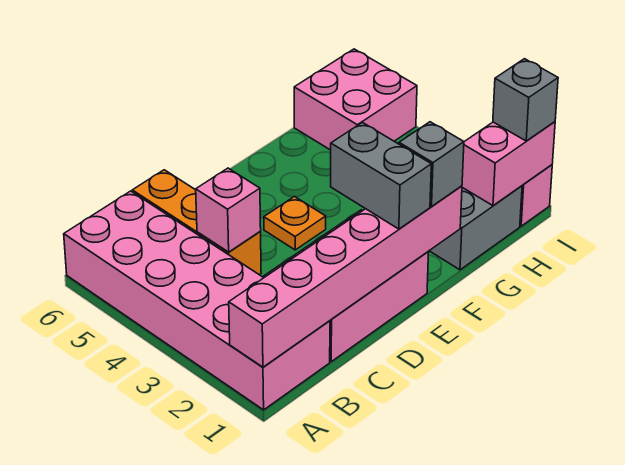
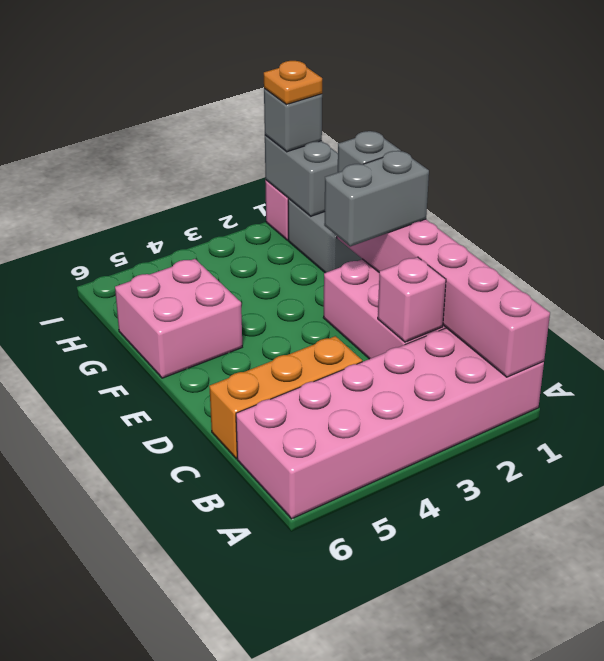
pink brick C4 level 2 -> pink brick C2 level 2
orange plate E4 level 1 -> orange plate I1 level 4
pink brick H1:I1 level 2 -> grey brick H1:I1 level 2
pink brick H5:I6 level 1 -> pink brick F5:G6 level 1

